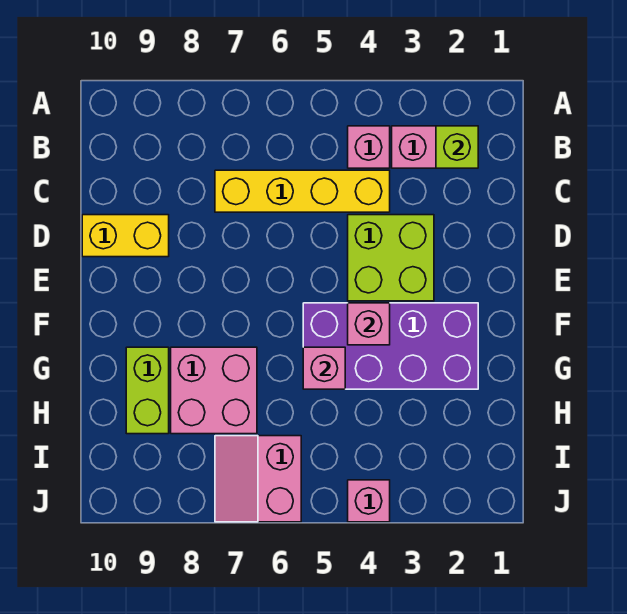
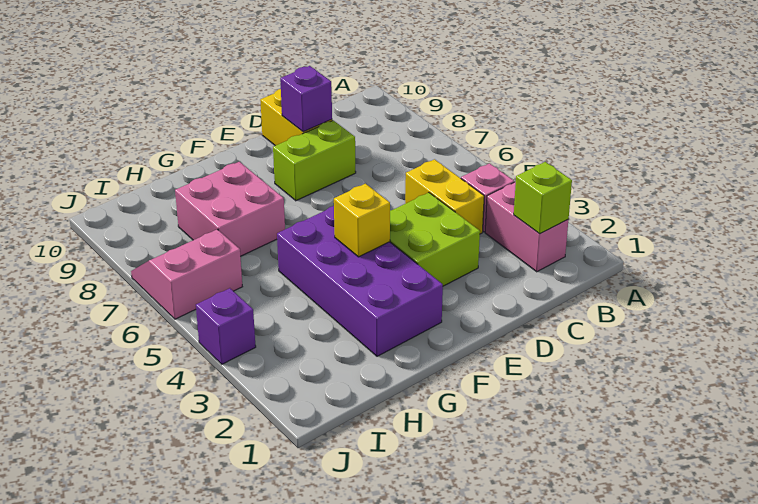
yellow brick C4:C7 level 1 -> yellow brick C4:C5 level 1
none -> purple brick D9 level 2
pink brick F4 level 2 -> yellow brick F4 level 2
pink brick G5 level 2 -> none
lime brick G9:H9 level 1 -> lime brick D8:E8 level 1
pink brick J4 level 1 -> purple brick J4 level 1

